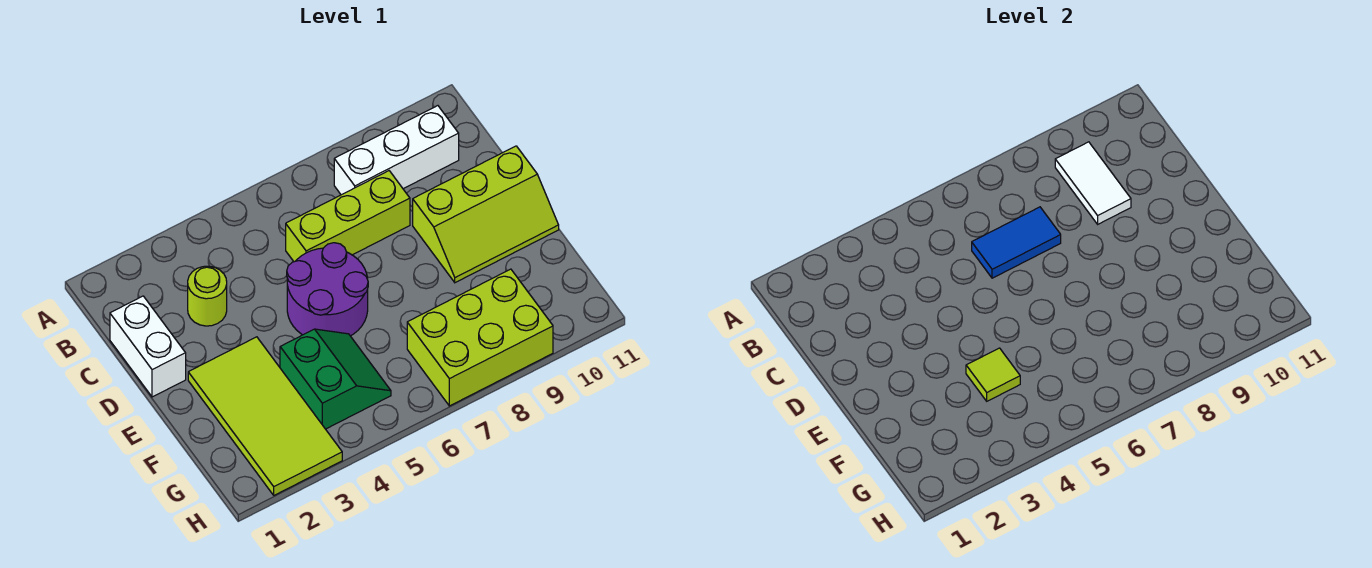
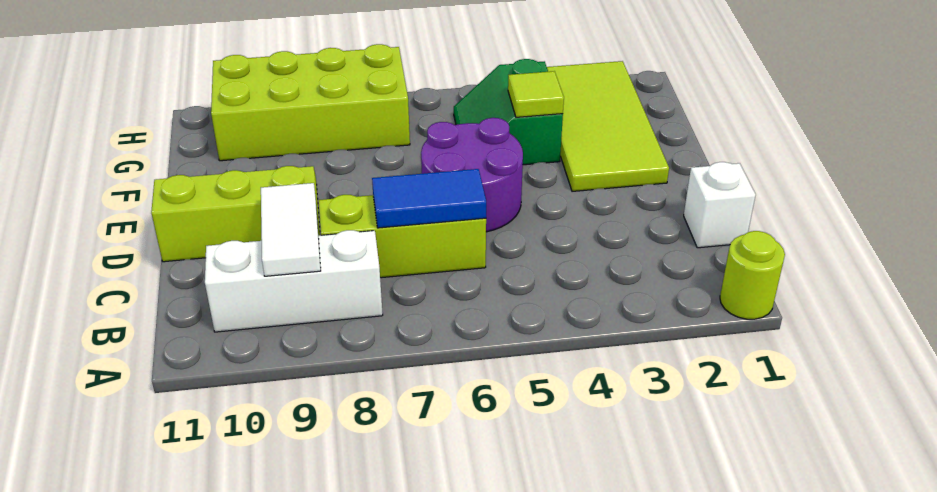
white brick C1:D1 level 1 -> white brick C1 level 1
lime round brick C3 level 1 -> lime round brick A1 level 1
lime brick G7:H9 level 1 -> lime brick G7:H10 level 1

